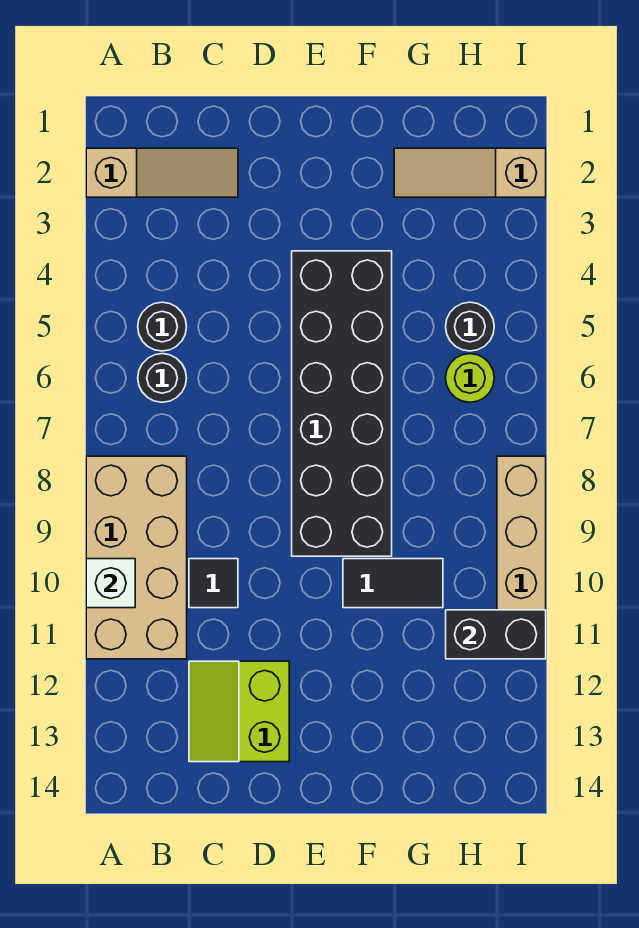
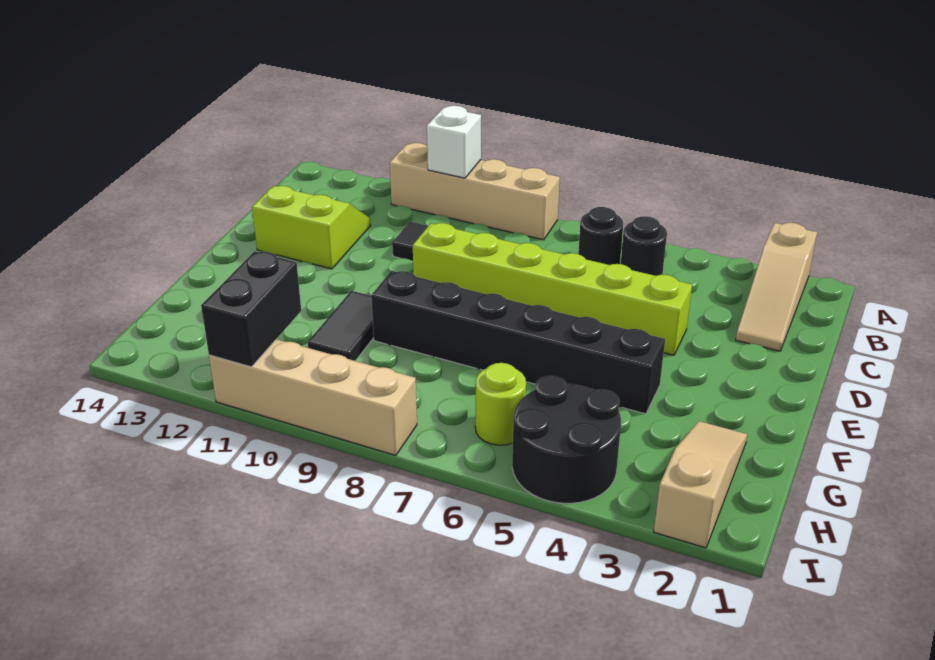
tan brick A8:B11 level 1 -> tan brick A8:A11 level 1
none -> lime brick D4:D9 level 1
black brick E4:F9 level 1 -> black brick F4:F9 level 1
black round brick H5 level 1 -> black round brick H4:I5 level 1

